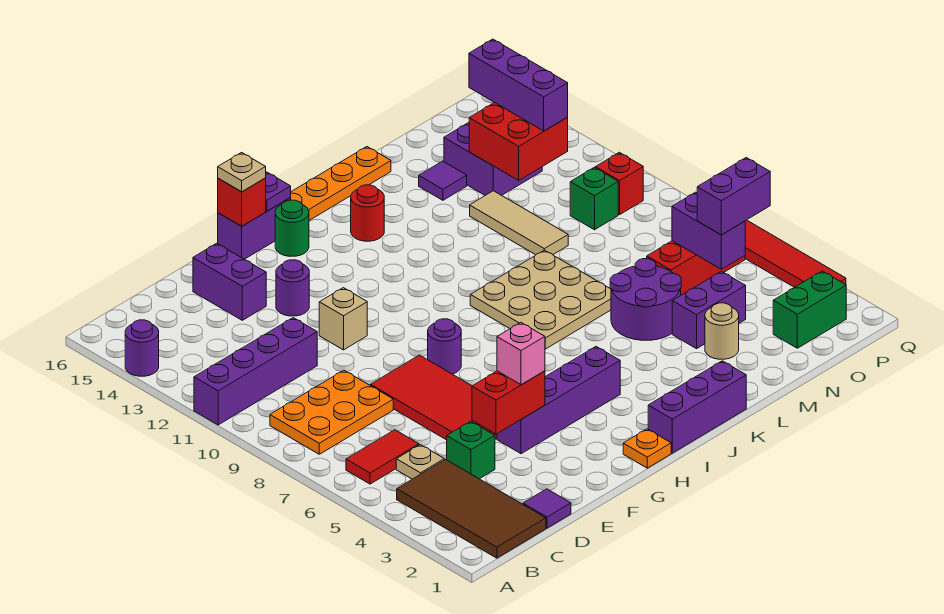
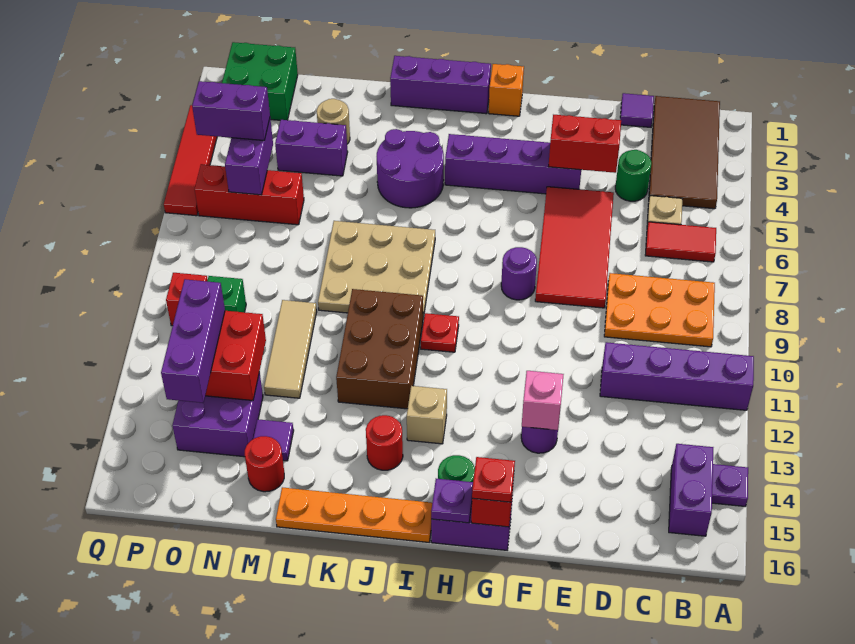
purple round brick A14 level 1 -> purple plate A14 level 1
green brick D4 level 1 -> green round brick D4 level 1
purple brick E14:E15 level 1 -> purple brick B14:B15 level 1
pink brick F4 level 3 -> pink brick F13 level 2
tan brick F11 level 1 -> tan brick I13 level 1
tan plate G16 level 3 -> red plate G16 level 3
orange plate H1 level 1 -> orange brick H1 level 1
none -> red plate I10 level 1
none -> brown brick J10:K12 level 1
purple round brick L5:M6 level 1 -> purple round brick J4:K5 level 1
none -> red round brick M15 level 1
green brick O2:P2 level 1 -> green brick O1:P2 level 1

